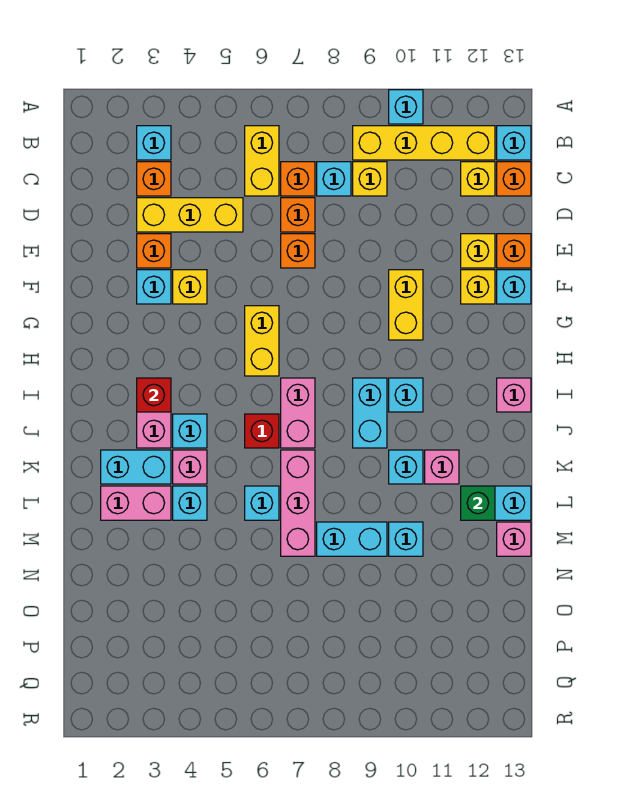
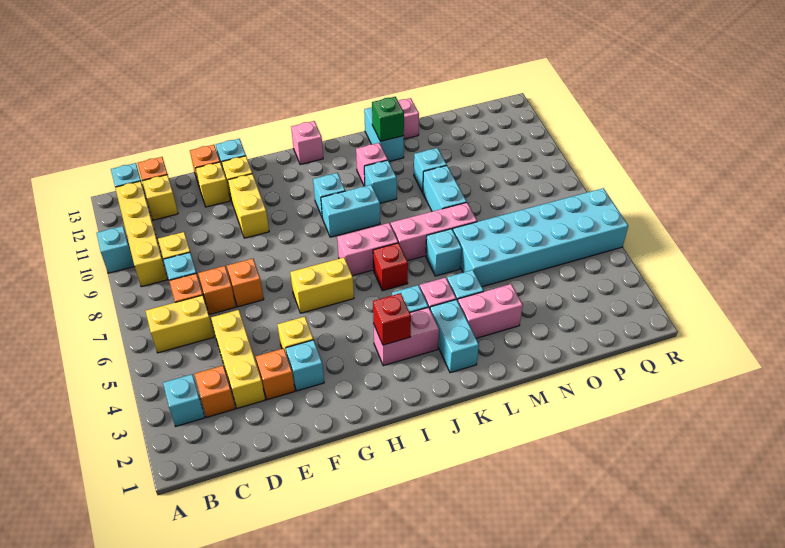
yellow brick F10:G10 level 1 -> yellow brick F10:F11 level 1
pink brick L2:L3 level 1 -> pink brick L3:M3 level 1
none -> cyan brick M5:R6 level 1

